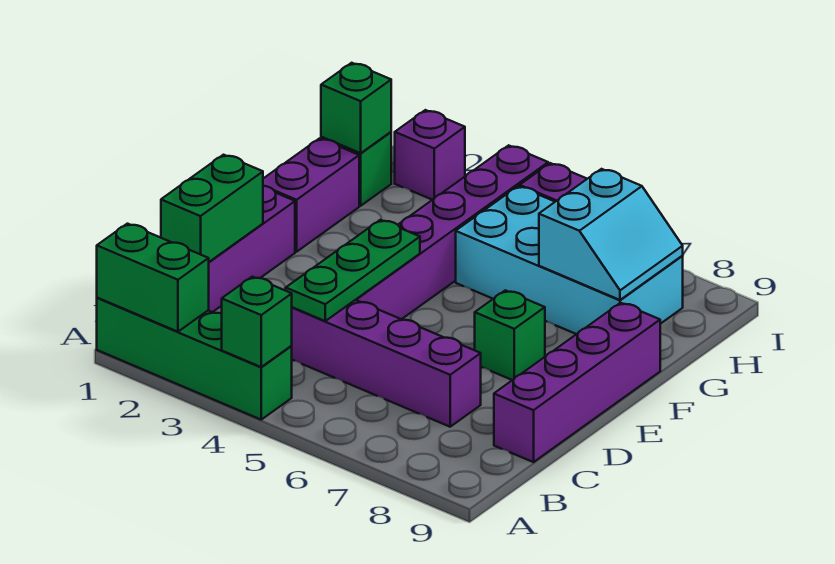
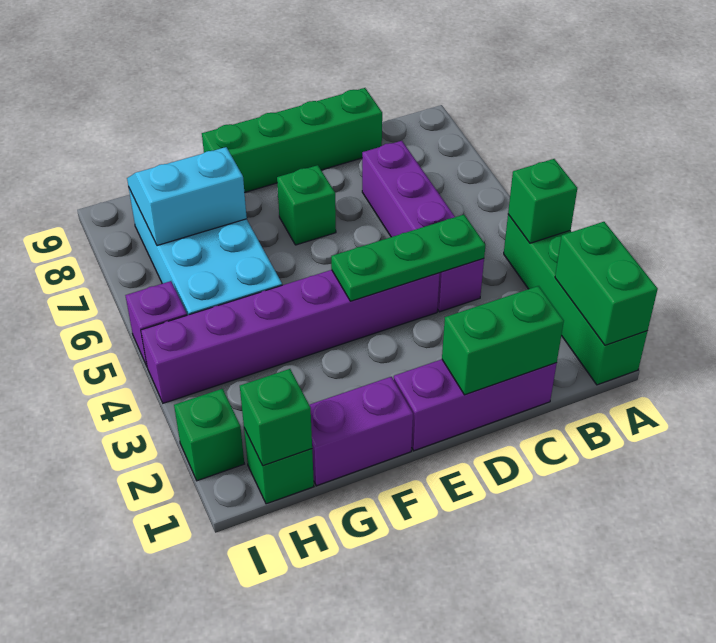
purple brick C9:F9 level 1 -> green brick C9:F9 level 1
purple brick I2 level 1 -> green brick I2 level 1

